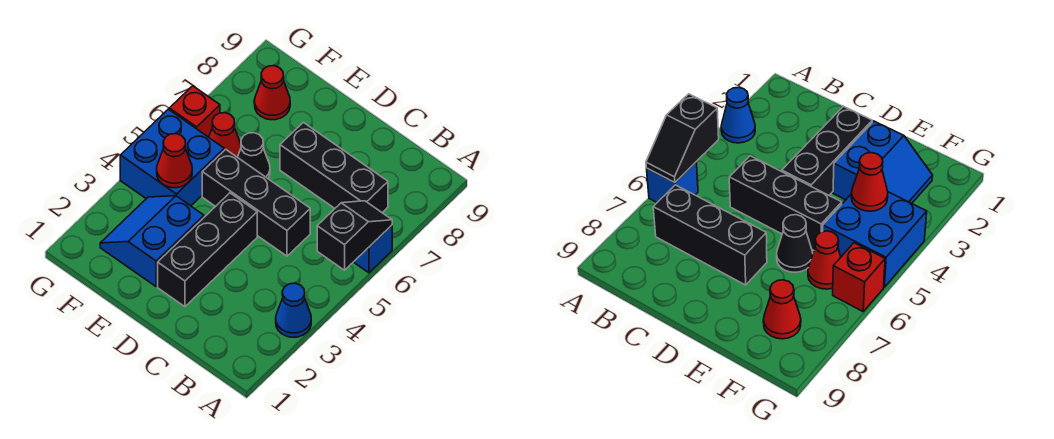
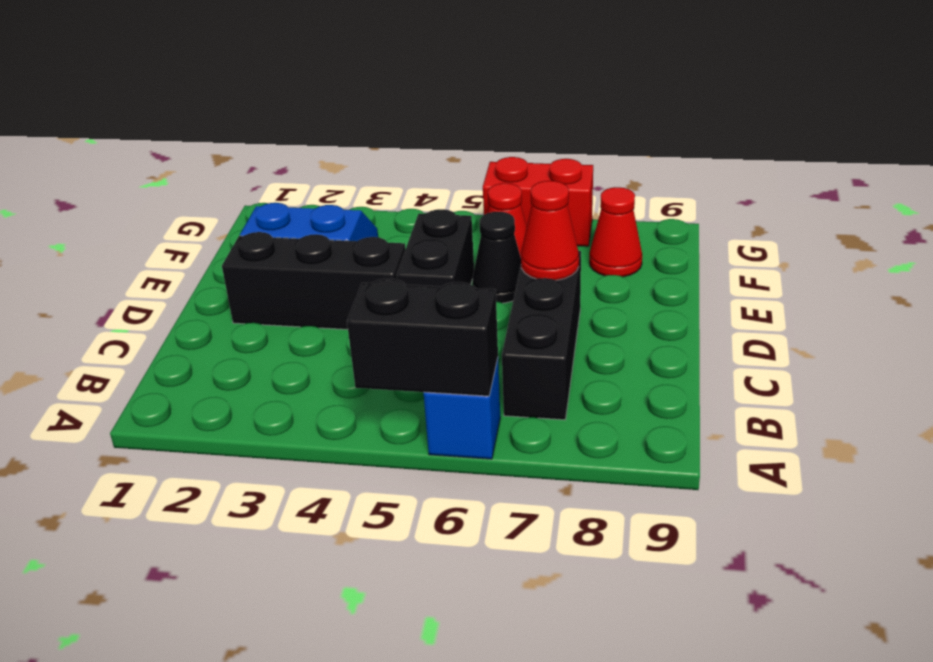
blue cone A3 level 1 -> none
black slope A5:A6 level 2 top 5 -> black brick A5:A6 level 2
black brick C5:E5 level 1 -> black brick D5:E5 level 1
blue brick F4:G5 level 1 -> none
red cone F4 level 2 -> red cone D7 level 2
red brick G6 level 1 -> red brick G6:G7 level 1

